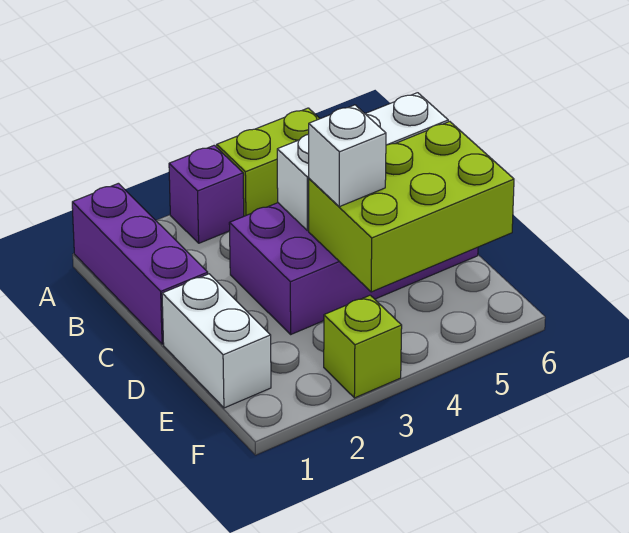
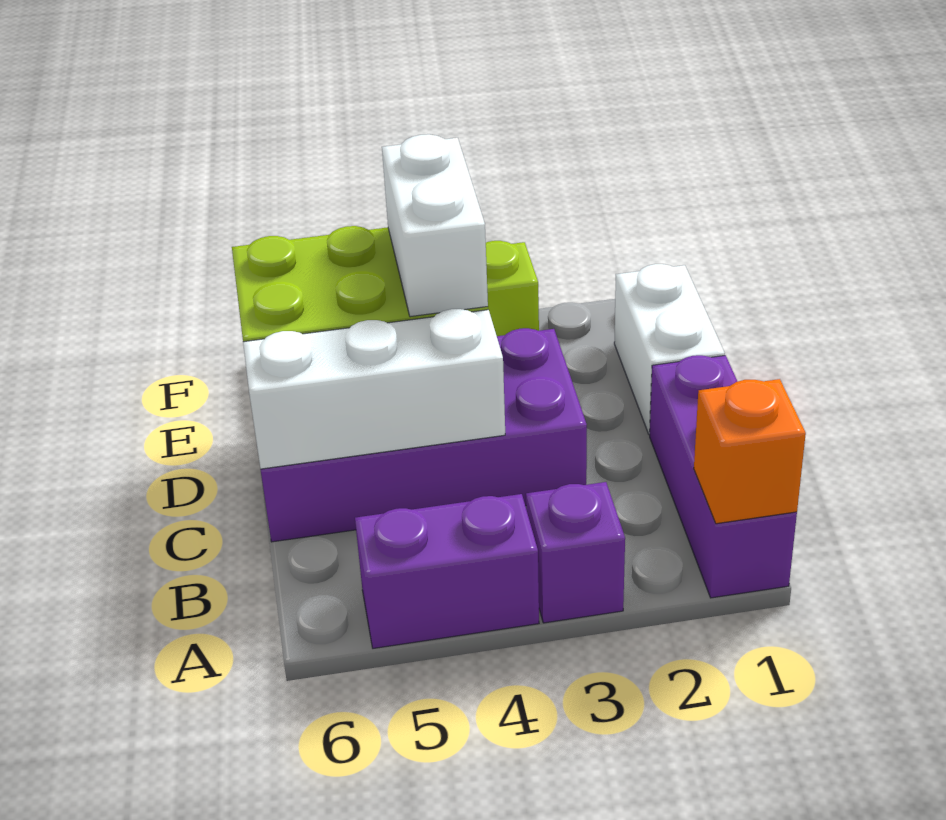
none -> orange brick A1 level 2
lime brick A4:A5 level 1 -> purple brick A4:A5 level 1
white brick D4 level 3 -> white brick D4:E4 level 3

